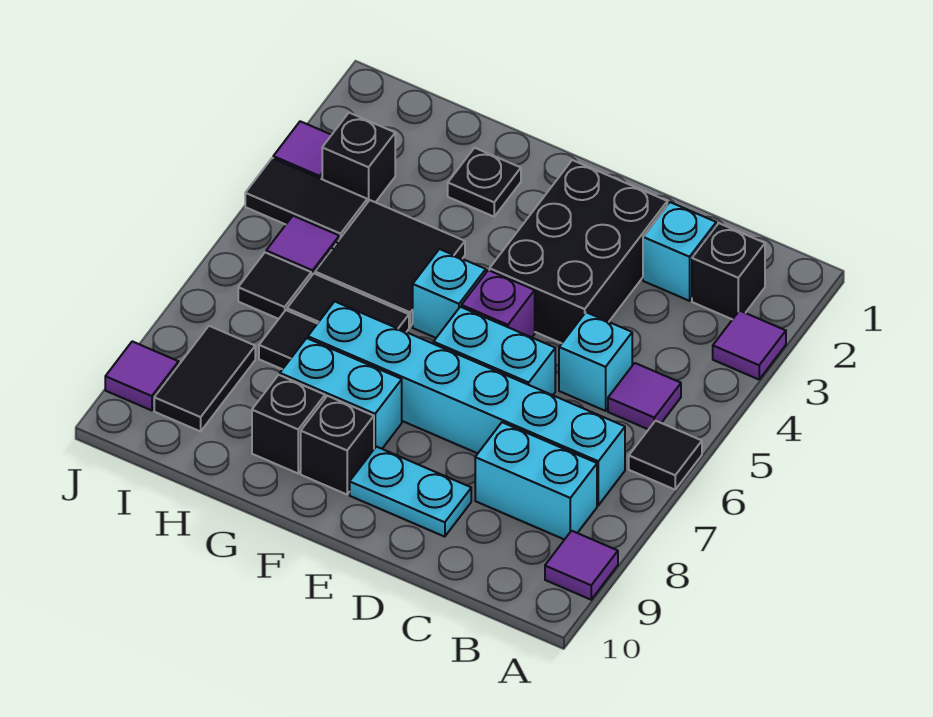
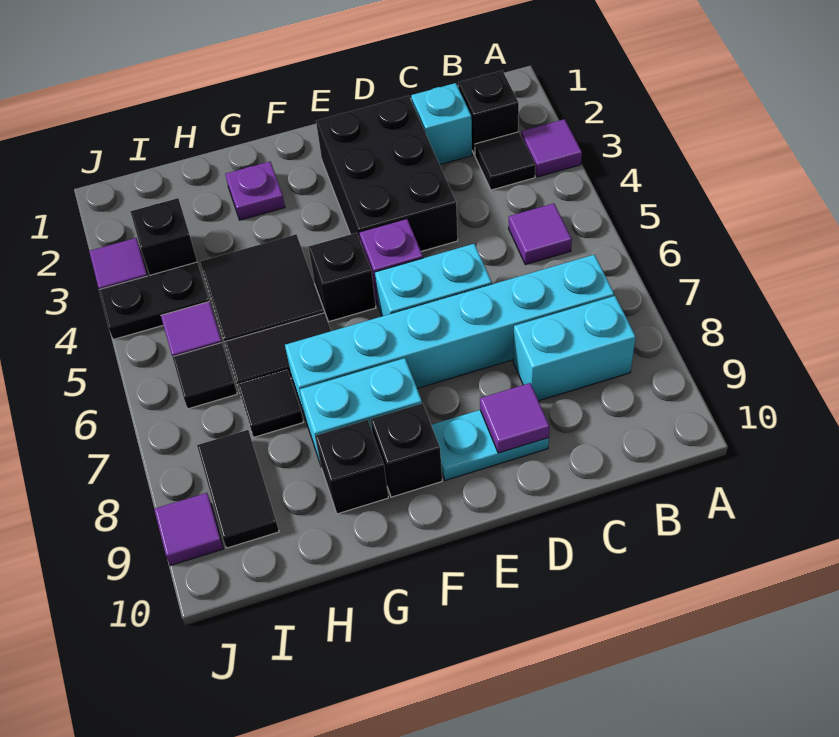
black tile A6 level 1 -> black tile B3 level 1
purple tile A9 level 1 -> purple tile D9 level 2
cyan brick C5 level 1 -> none
cyan brick F5 level 1 -> black brick F5 level 1
black plate G2 level 1 -> purple plate G2 level 1
black tile I4:J4 level 1 -> black plate I4:J4 level 1

